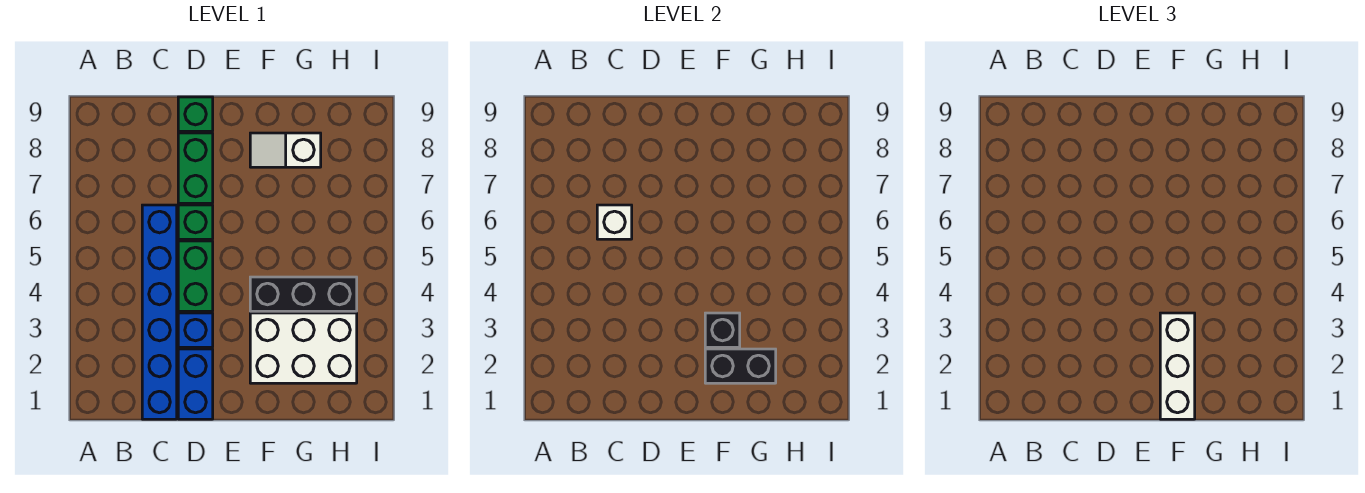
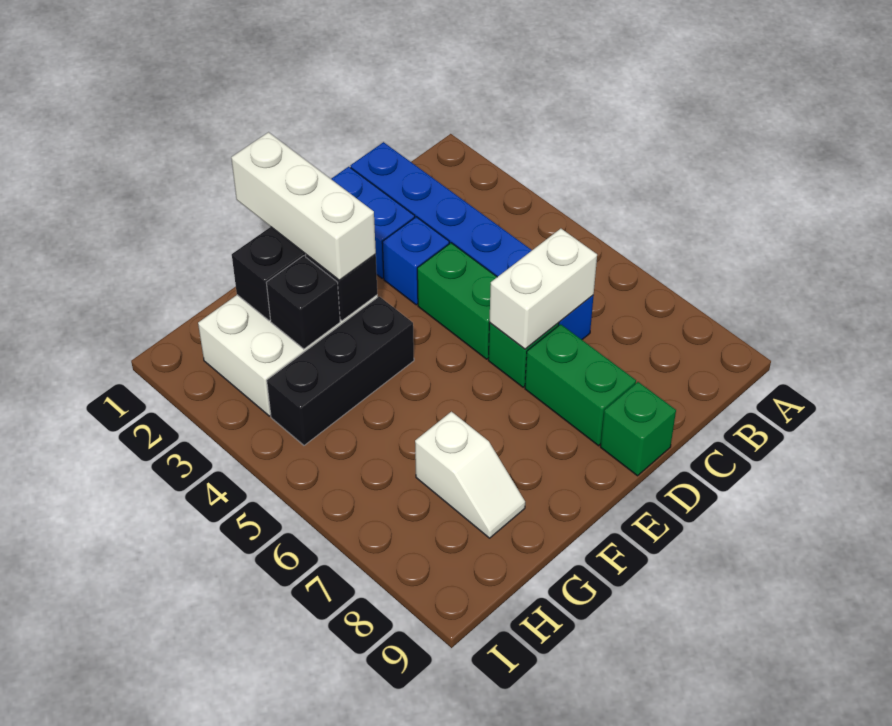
white brick C6 level 2 -> white brick C6:D6 level 2
white slope F8:G8 level 1 top G -> white slope G7:G8 level 1 top 7
none -> black brick G3 level 2

